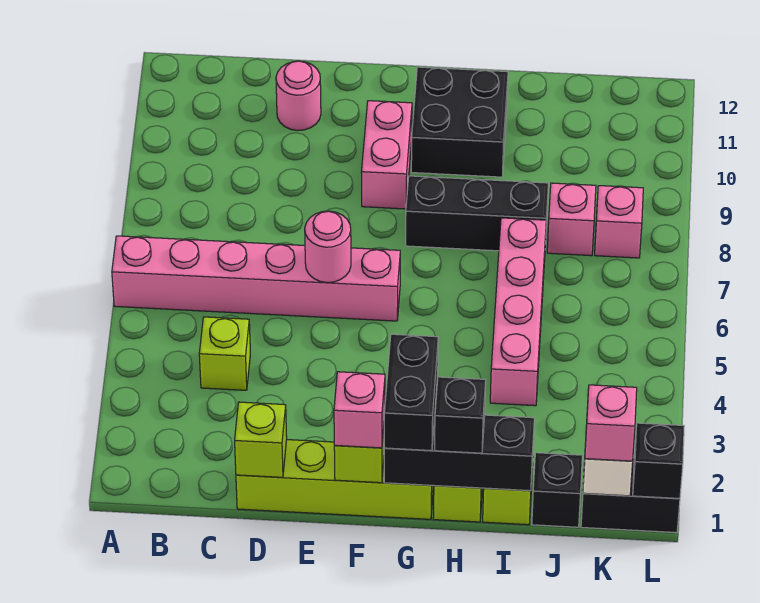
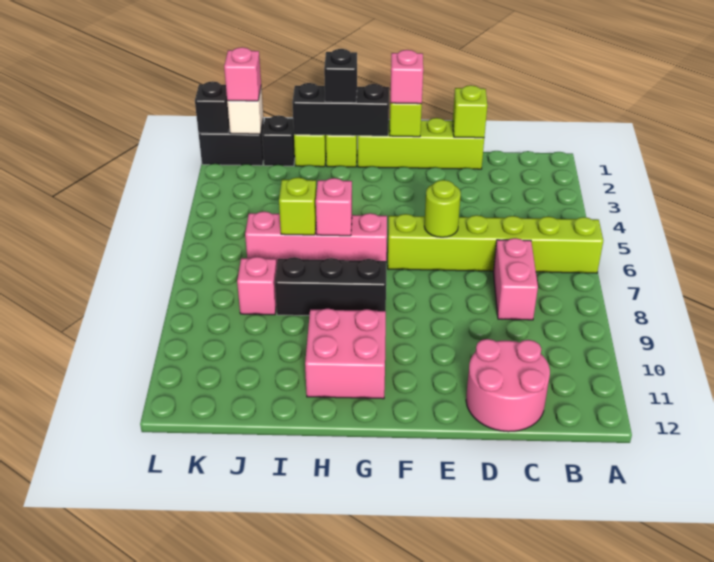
pink brick A6:F6 level 1 -> lime brick A6:F6 level 1
lime brick C4 level 1 -> lime brick I6 level 2
pink round brick D11 level 1 -> pink round brick C11:D12 level 1
pink round brick E6 level 2 -> lime round brick E6 level 2
pink brick F9:F10 level 1 -> pink brick C7:C8 level 1
black brick G1:G2 level 3 -> none
black brick G10:H11 level 1 -> pink brick G10:H11 level 1
pink brick I4:I7 level 1 -> pink brick G6:J6 level 1
pink brick K8 level 1 -> pink brick H6 level 2

